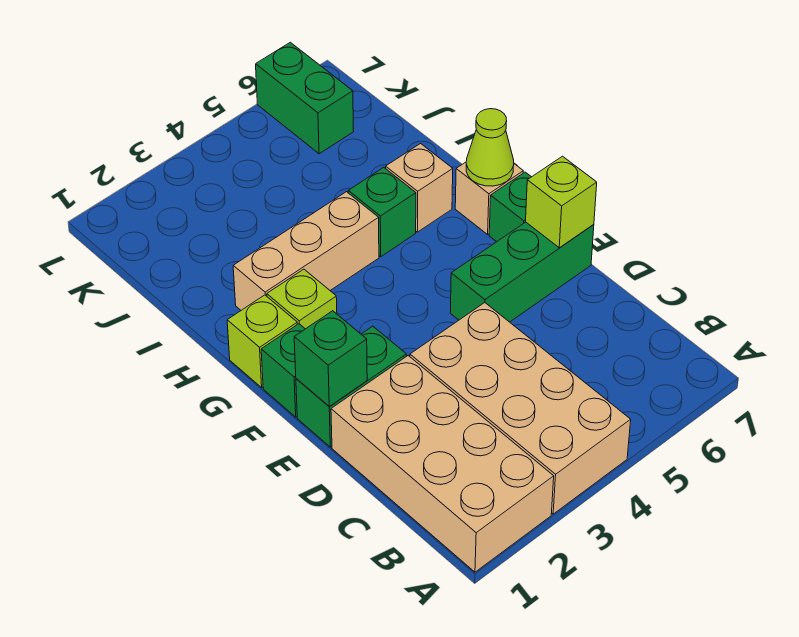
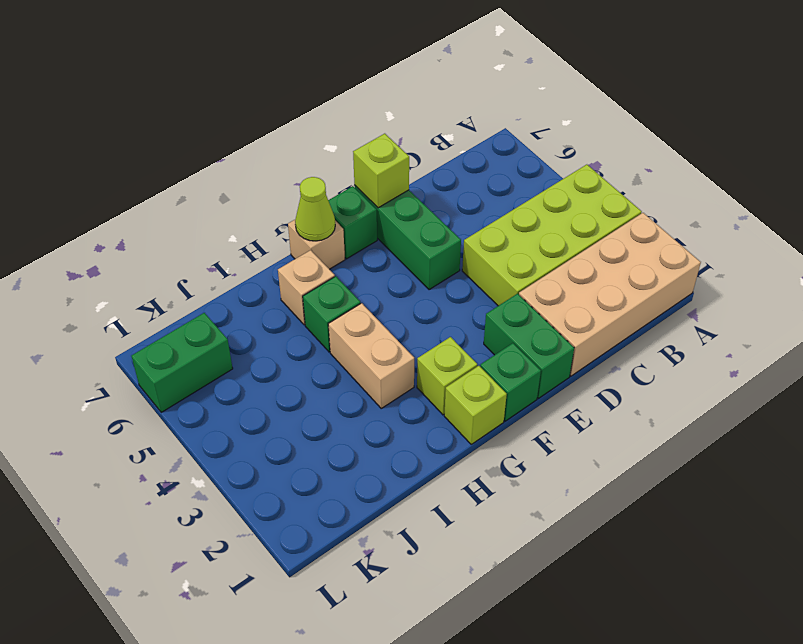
tan brick A3:D4 level 1 -> lime brick A3:D4 level 1
green brick E1 level 2 -> none
tan brick H2:H4 level 1 -> tan brick H3:H4 level 1

